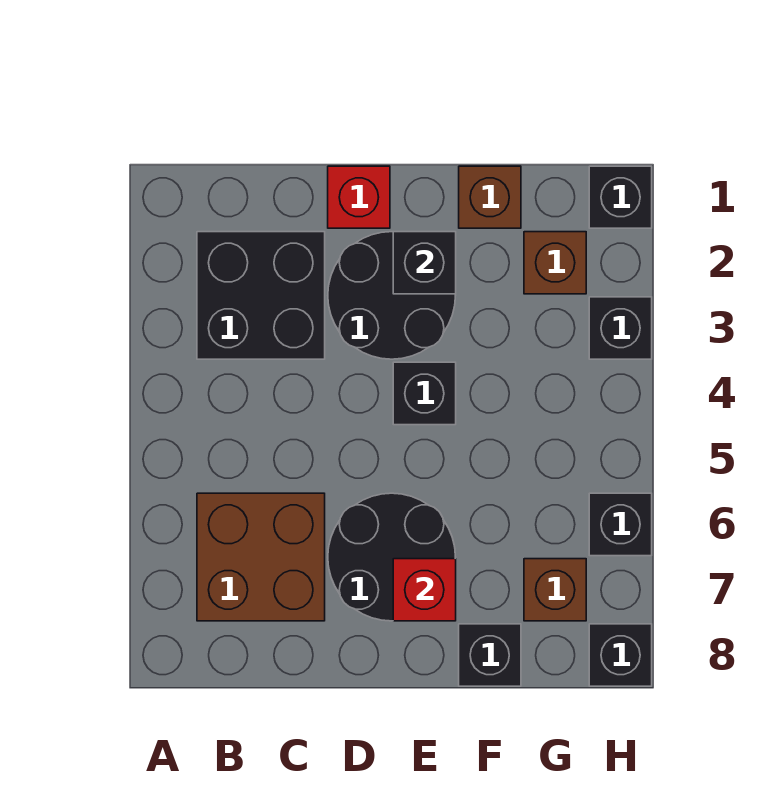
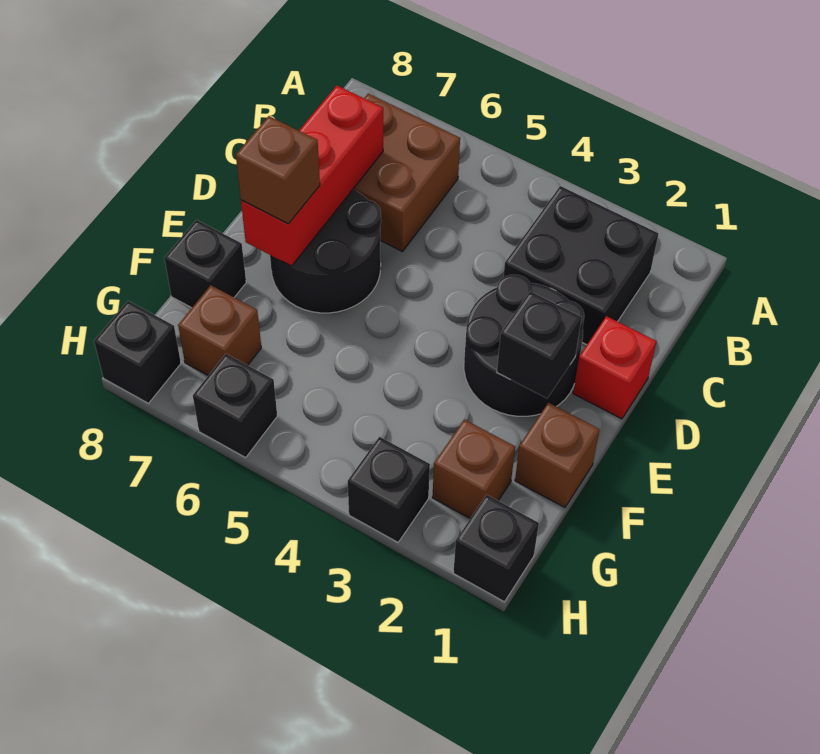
black brick E4 level 1 -> none
red brick E7 level 2 -> red brick C7:E7 level 2
none -> brown brick E7 level 3

